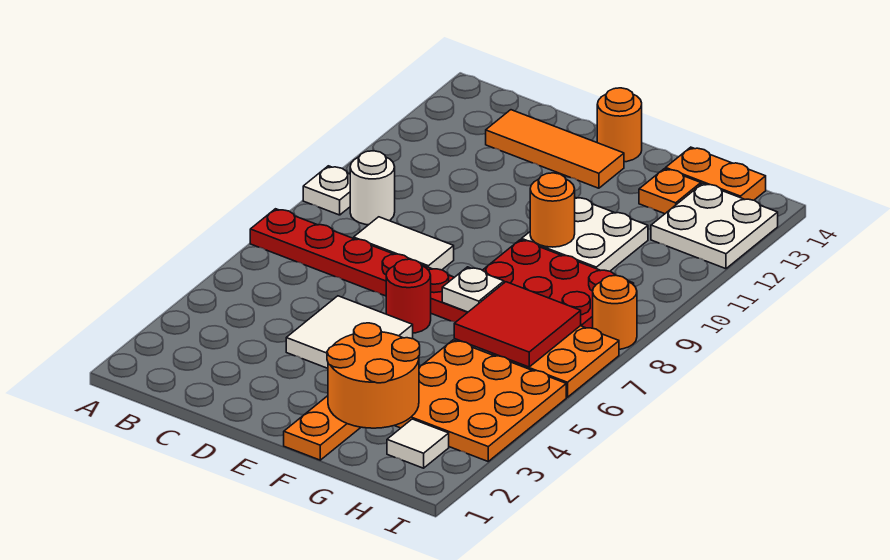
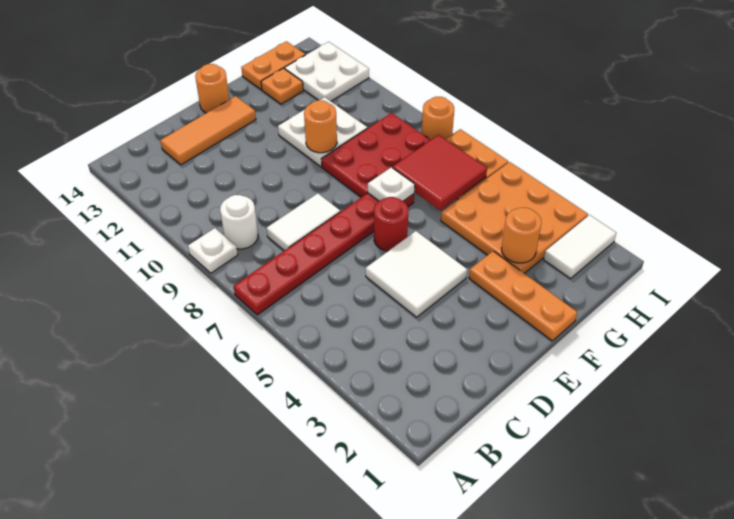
orange round brick F2:G3 level 2 -> orange round brick G3 level 2
white tile H2 level 1 -> white tile H2:I2 level 1

